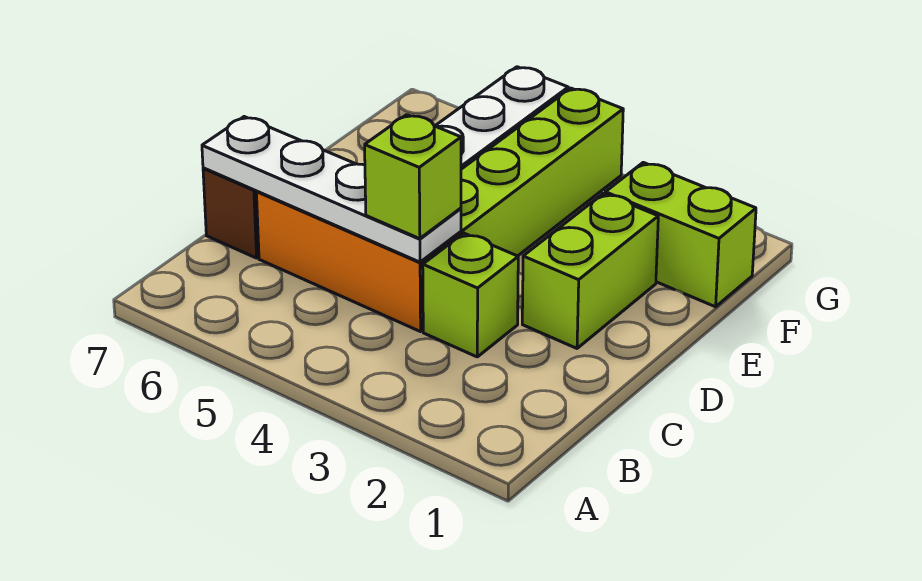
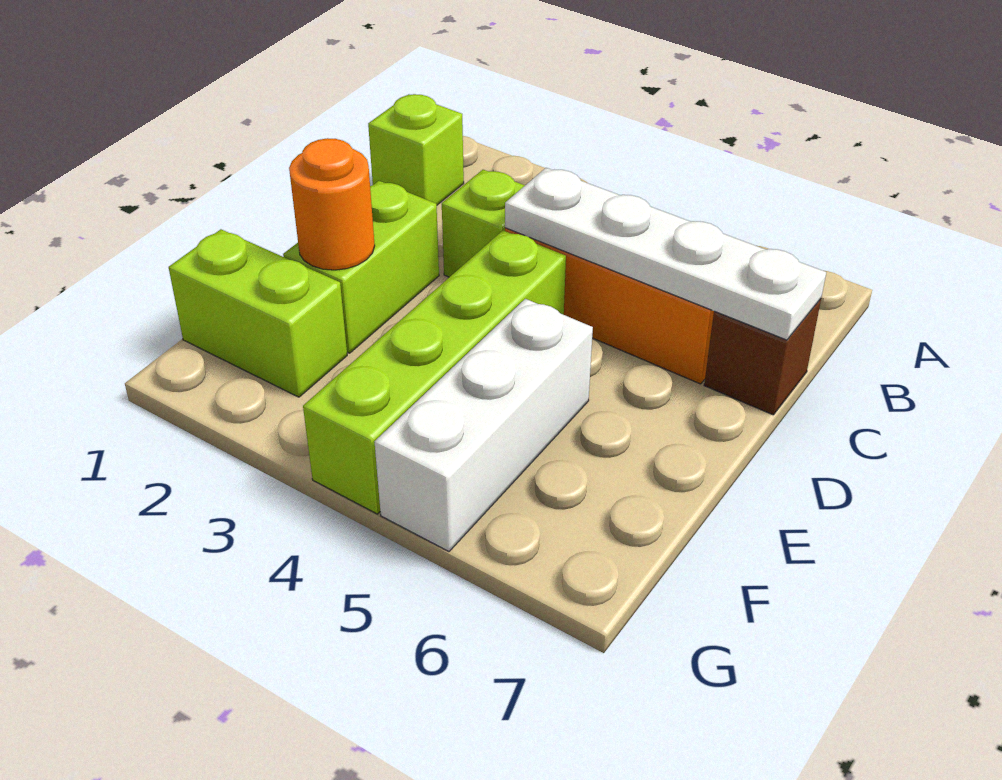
lime brick C4 level 3 -> lime brick B1 level 1
none -> orange round brick E2 level 2

